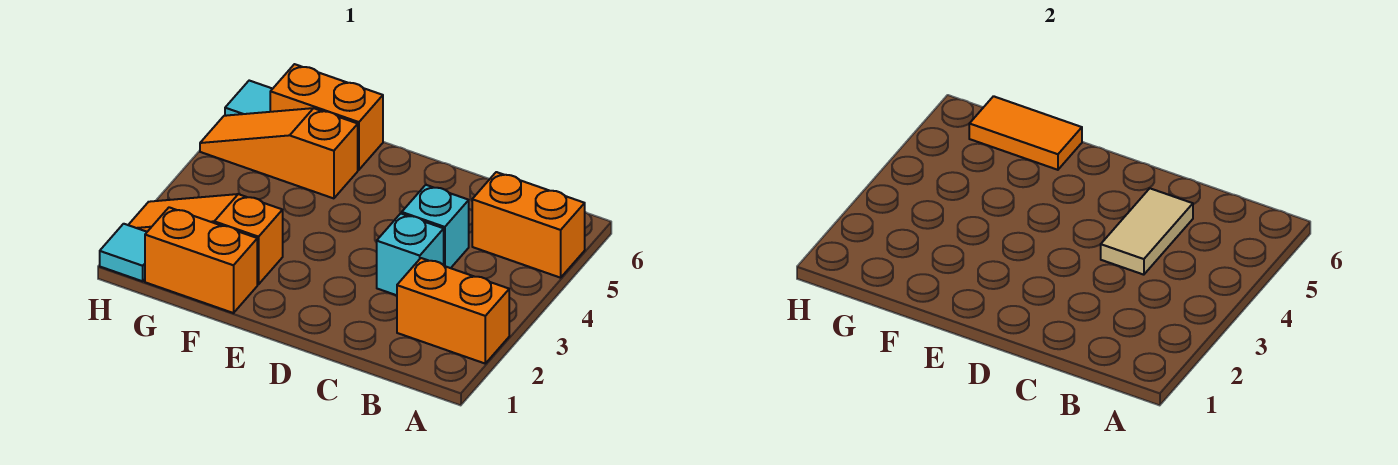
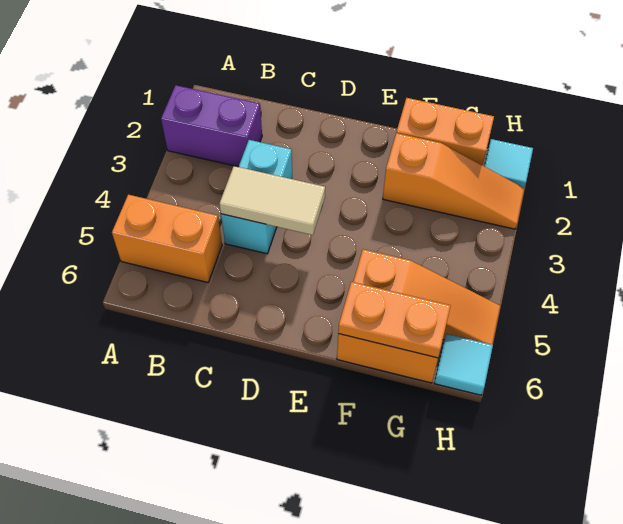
orange brick A2:B2 level 1 -> purple brick A2:B2 level 1
tan tile C4:C5 level 2 -> tan tile C4:D4 level 2
orange tile F6:G6 level 2 -> orange plate F6:G6 level 2

